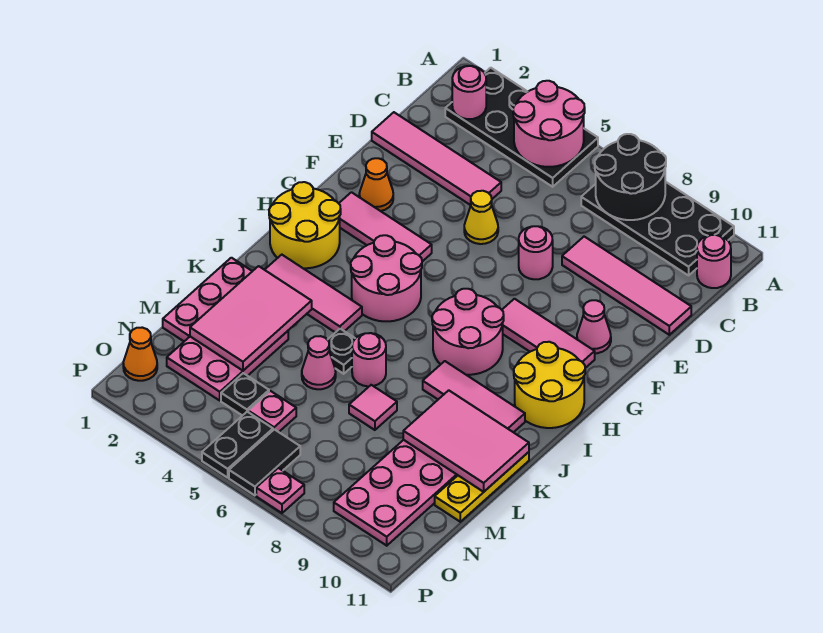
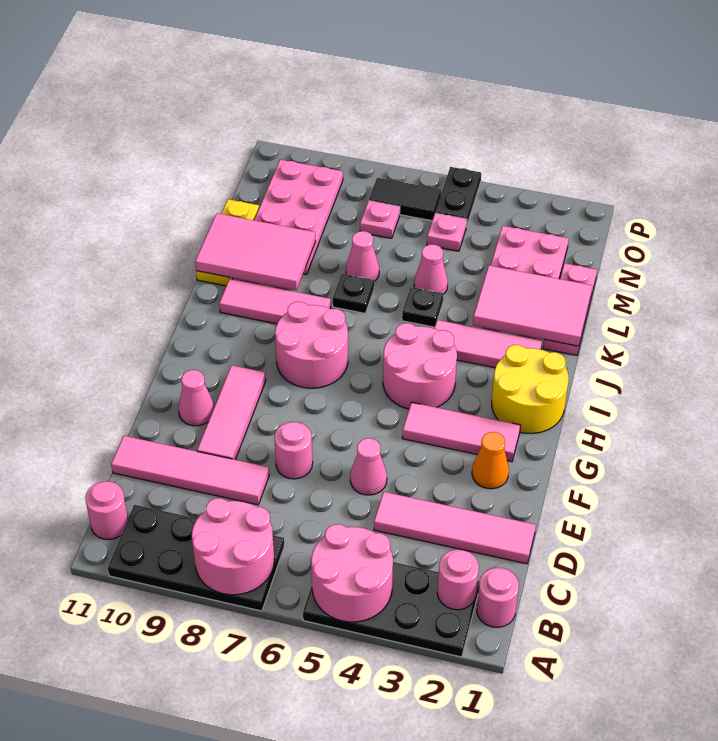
black round brick A7:B8 level 2 -> pink round brick A7:B8 level 2
yellow cone E5 level 1 -> pink cone E5 level 1
pink tile G8:G10 level 1 -> pink tile E9:G9 level 1
yellow round brick H10:I11 level 1 -> none
pink tile K2:M3 level 2 -> pink tile K1:L3 level 2
pink round brick K6 level 1 -> pink round brick B1 level 1
pink tile L7 level 1 -> pink cone L7 level 1
black plate N4 level 1 -> black plate K7 level 1
orange cone O1 level 1 -> none
black tile O6:P6 level 1 -> black tile O6:O7 level 1
pink plate P7 level 1 -> pink plate N7 level 1

